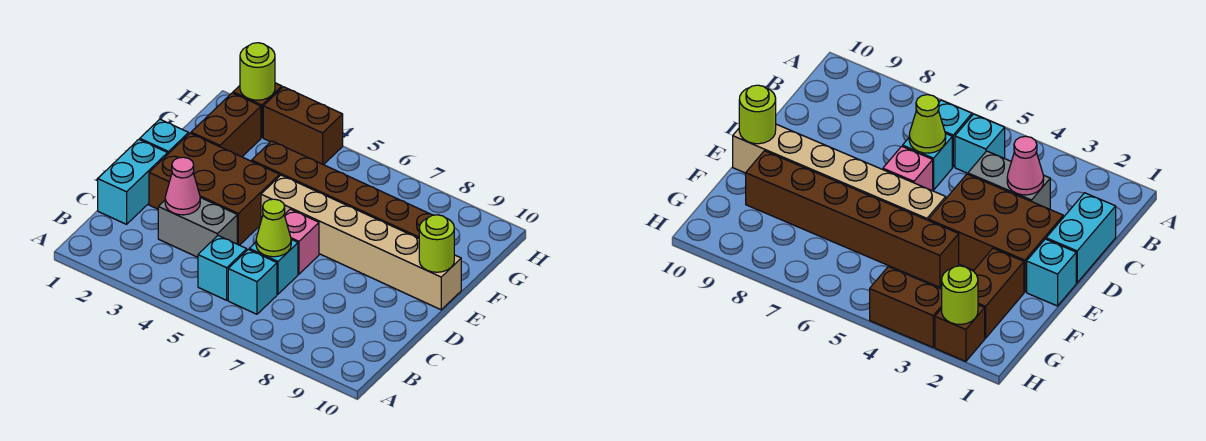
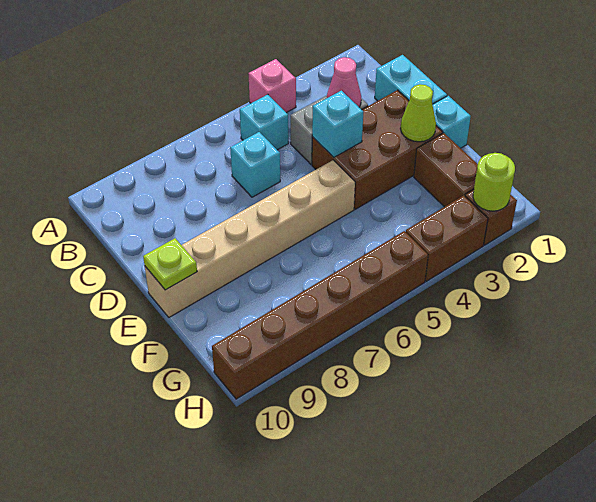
cyan brick B6 level 1 -> cyan brick D4 level 2
lime cone C6 level 2 -> lime cone E2 level 2
pink brick D6 level 1 -> pink brick A4 level 1
lime round brick E10 level 2 -> lime plate E10 level 2
brown brick F4:F9 level 1 -> brown brick H5:H10 level 1

